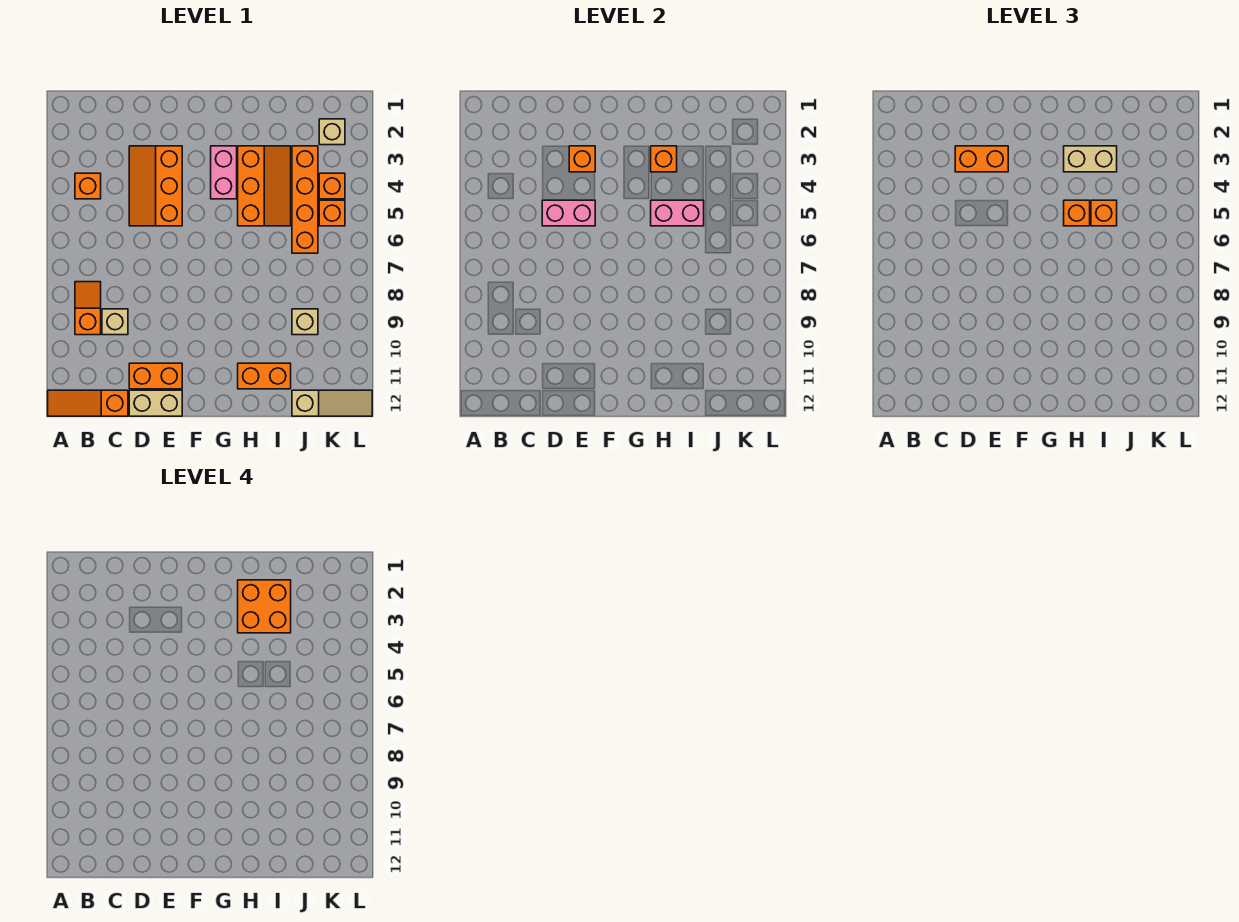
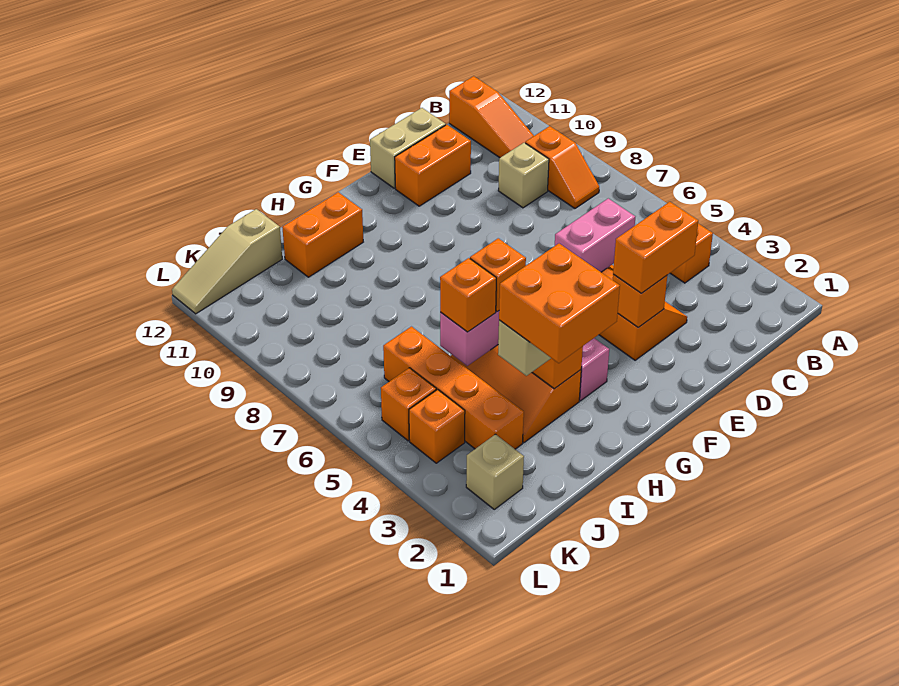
orange slope A12:C12 level 1 top C -> orange slope B10:B12 level 1 top 12
tan brick J9 level 1 -> none

